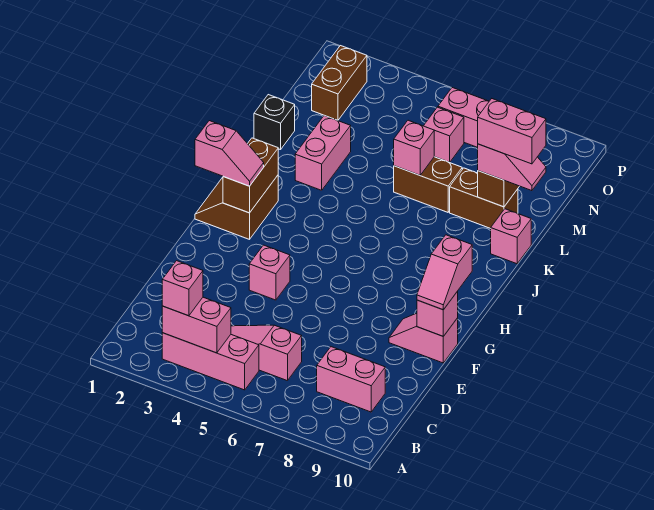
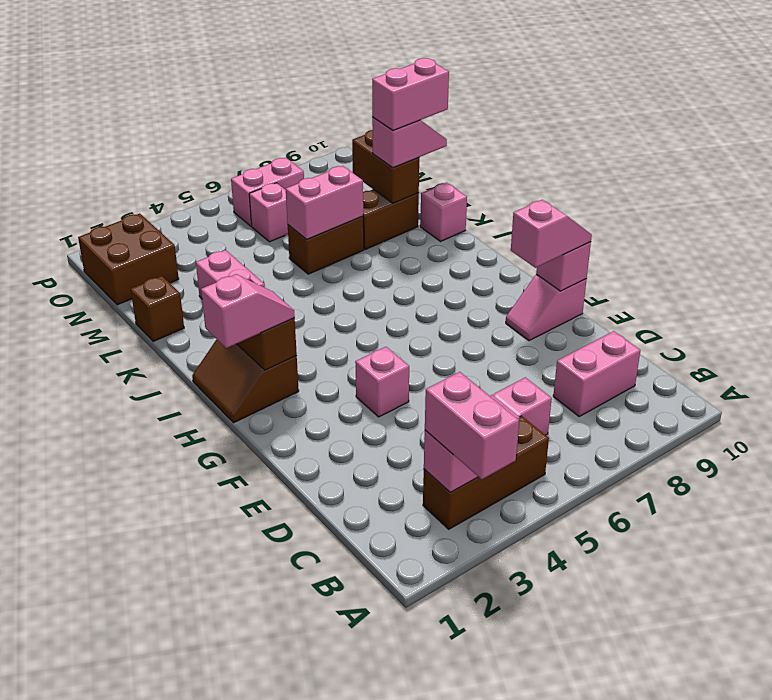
pink brick B3:B5 level 1 -> brown brick B3:B5 level 1
pink brick B3 level 3 -> pink brick A3:B3 level 3
pink slope F10:G10 level 3 top G -> pink slope F9:F10 level 3 top 9
black brick L1 level 1 -> brown brick L1 level 1
pink brick L6 level 2 -> pink brick L6:L7 level 2
brown brick N2:O2 level 1 -> brown brick N1:O2 level 1

